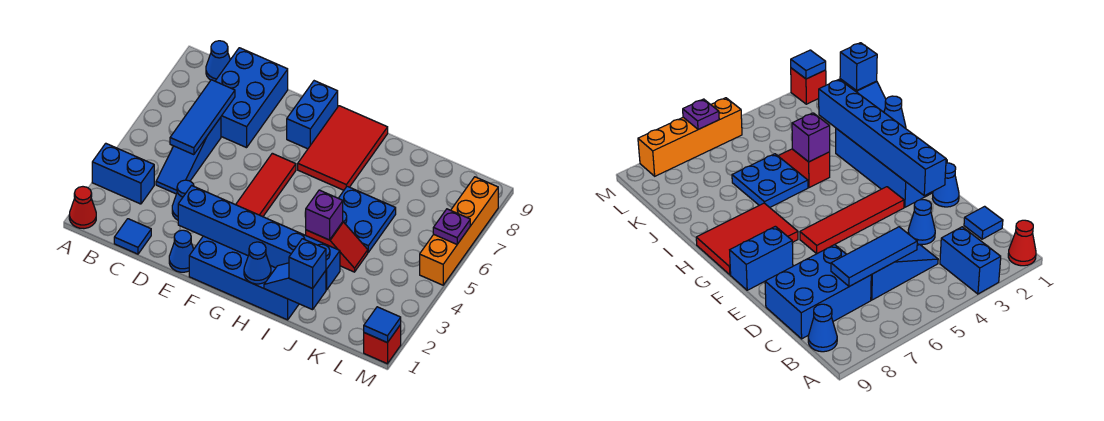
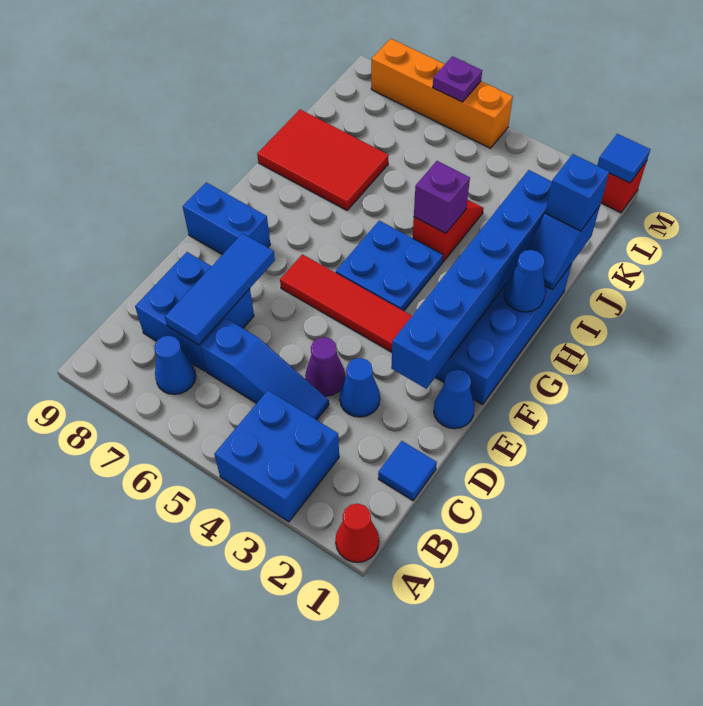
blue brick A3:B3 level 1 -> blue brick A3:B4 level 1
blue cone B9 level 1 -> blue cone B7 level 1
blue tile C5:C7 level 2 -> blue tile C7:E7 level 2
blue brick C7:D9 level 1 -> blue brick C7:D8 level 1
none -> purple cone D4 level 1
red tile G7:H9 level 1 -> red tile I7:J9 level 1
blue plate I5:J6 level 1 -> blue plate G4:H5 level 1

